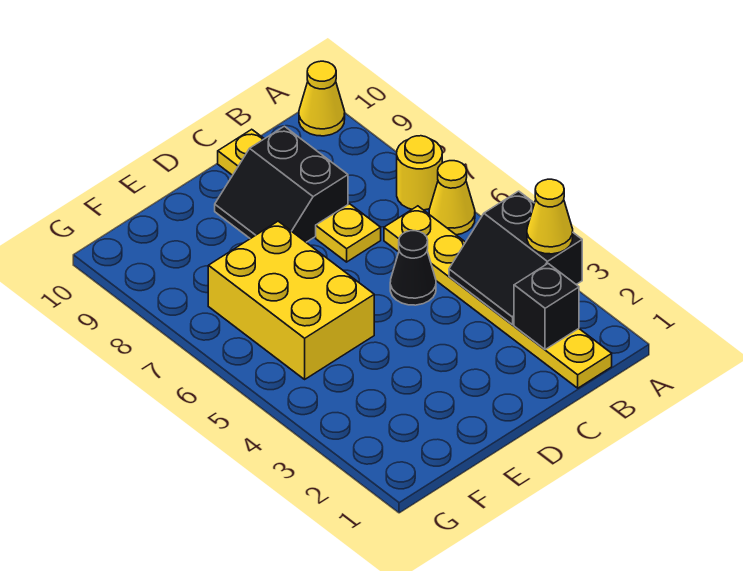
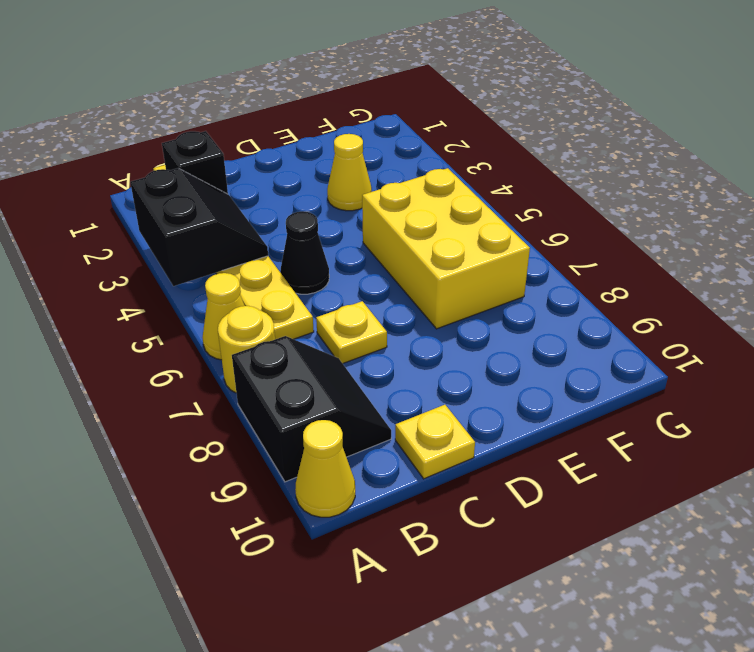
yellow cone A3 level 3 -> yellow cone E3 level 1
black slope C8:D9 level 1 top C -> black slope A8:B9 level 1 top A

